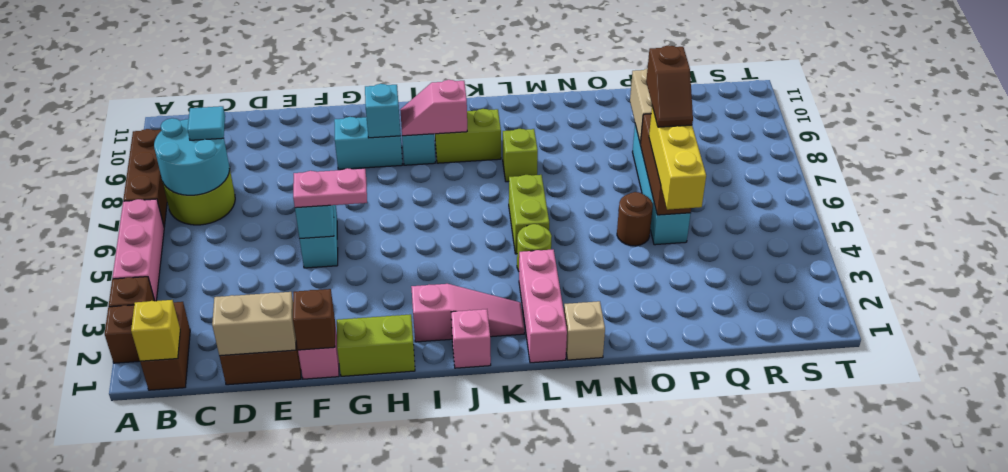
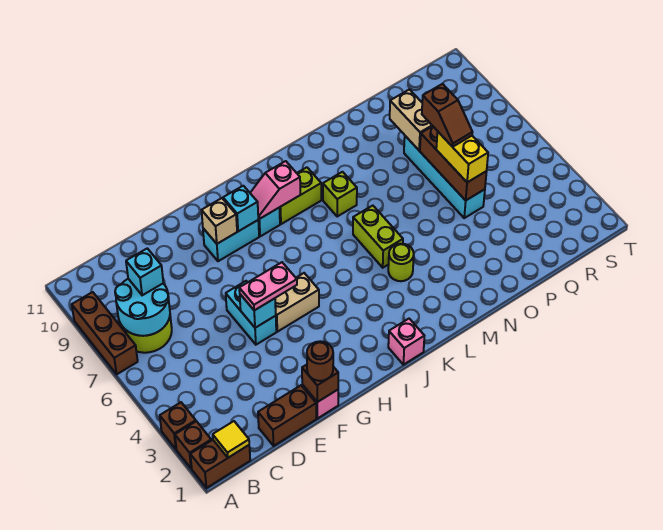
pink brick A4:A6 level 1 -> none
brown brick B1:B2 level 1 -> brown brick A1:B1 level 1
yellow brick B1 level 2 -> yellow tile B1 level 2
cyan tile C8 level 3 -> cyan brick C8 level 3
tan brick D1:E1 level 2 -> tan brick G5:H5 level 1
lime brick G1:H1 level 1 -> none
pink slope I2:K2 level 1 top I -> none
pink brick L1:L3 level 1 -> none
tan brick M1 level 1 -> tan brick G9 level 2
brown round brick O5 level 1 -> brown round brick F1 level 3
yellow brick P4:P6 level 3 -> yellow brick P5:P6 level 3

